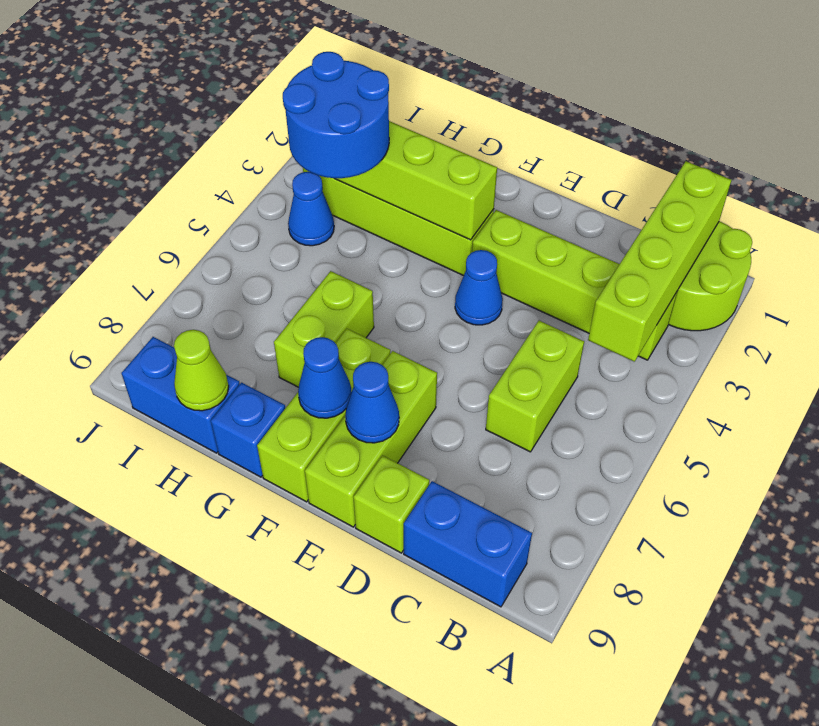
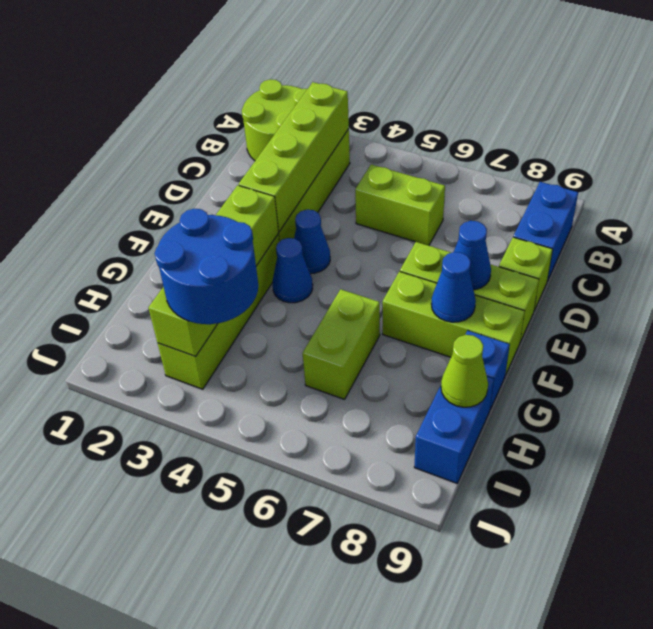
lime brick B1:B4 level 2 -> lime brick B3:E3 level 2
lime brick G6:G7 level 1 -> lime brick G6:H6 level 1
blue cone I4 level 1 -> blue cone F4 level 1

